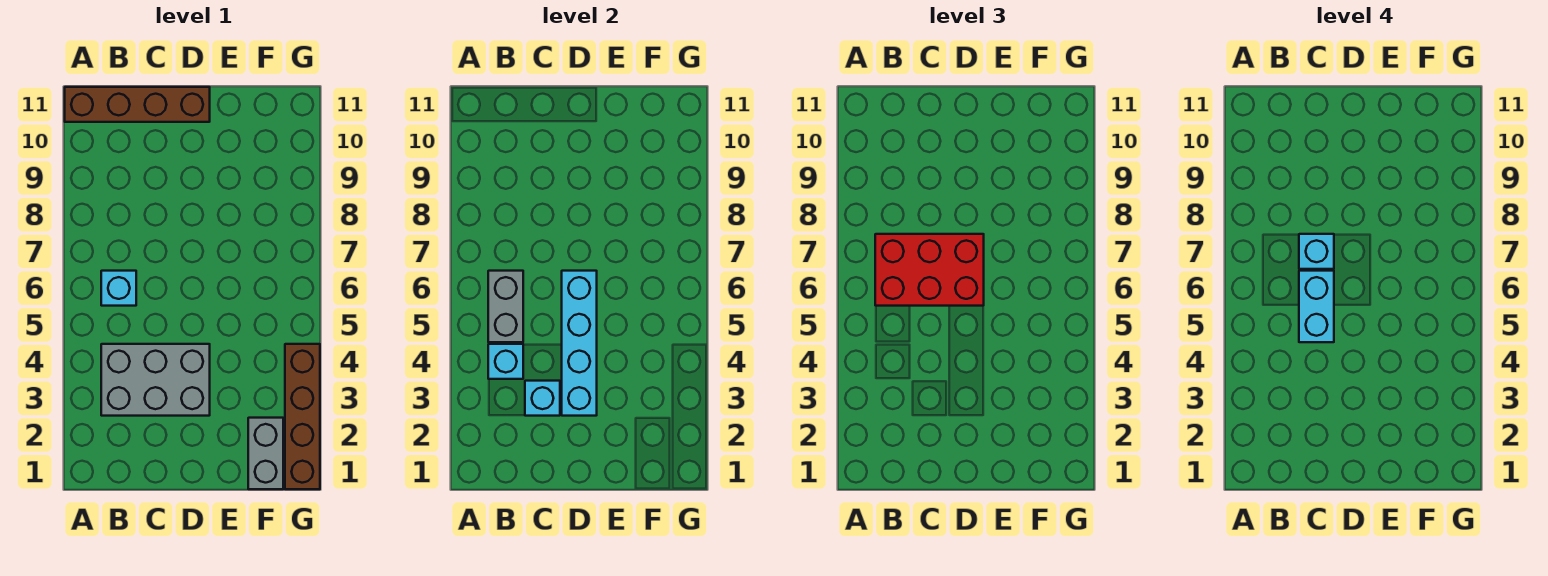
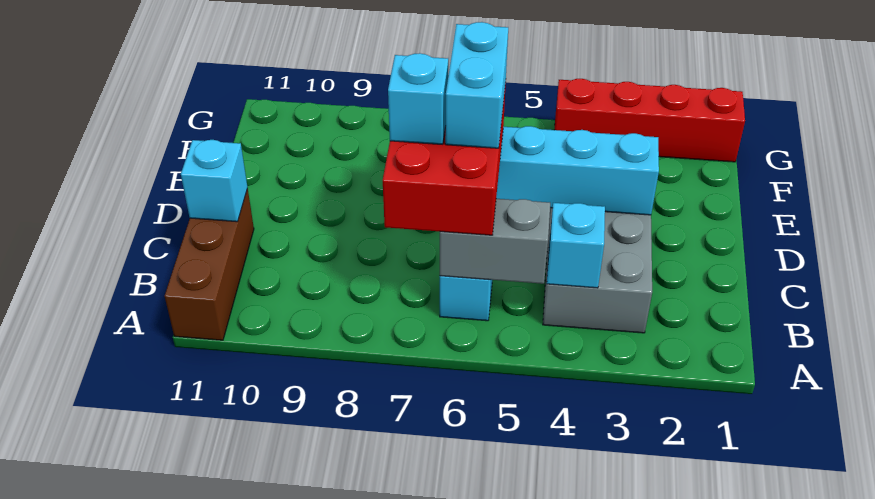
brown brick A11:D11 level 1 -> brown brick A11:C11 level 1
cyan brick C3 level 2 -> cyan brick C11 level 2
cyan brick C5:C6 level 4 -> cyan brick C6:D6 level 4
grey brick F1:F2 level 1 -> none
brown brick G1:G4 level 1 -> red brick G1:G4 level 1

